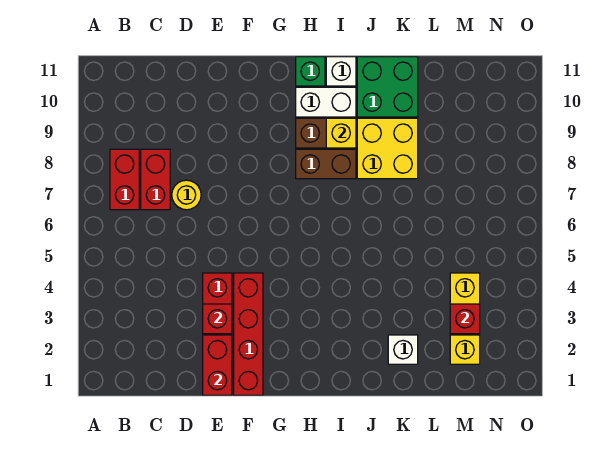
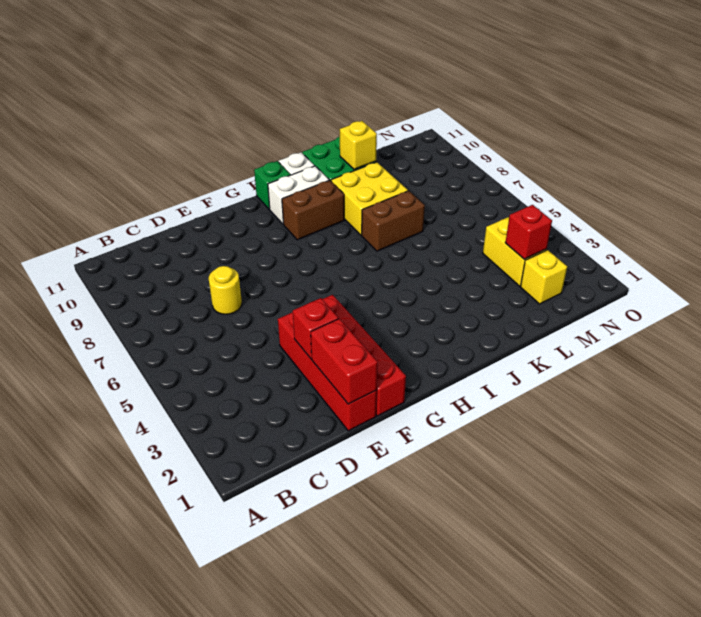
red brick B7:B8 level 1 -> none
red brick C7:C8 level 1 -> none
brown brick H8:I8 level 1 -> brown brick J7:K7 level 1
yellow brick I9 level 2 -> yellow brick K10 level 2
white brick K2 level 1 -> none

